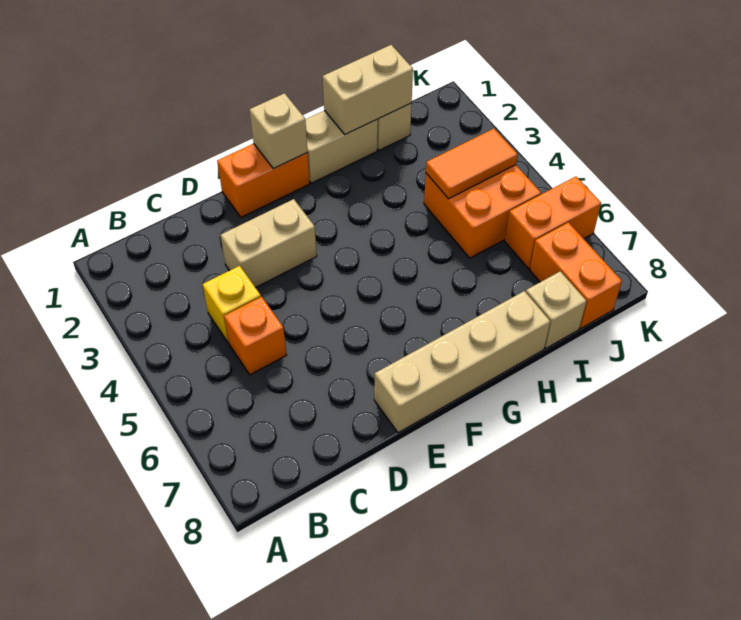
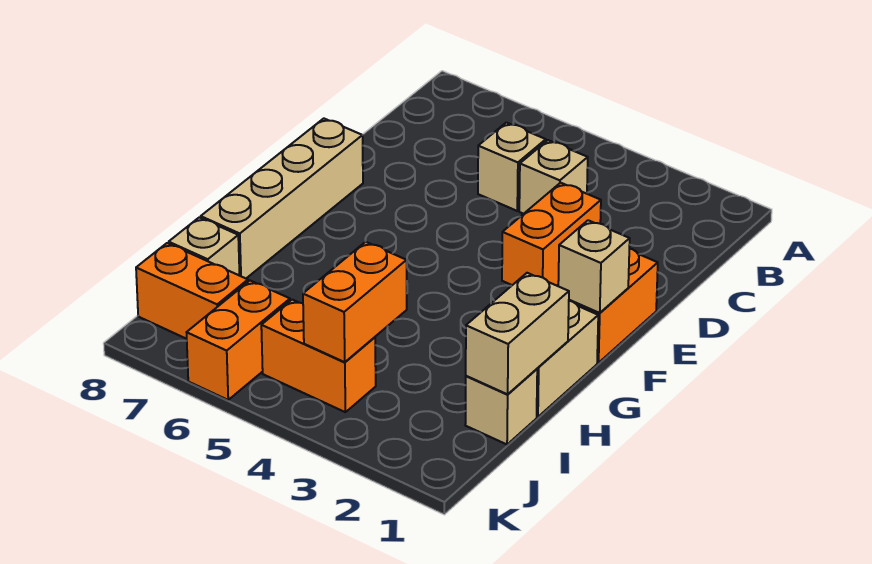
yellow brick C4 level 1 -> tan brick C4 level 1
orange brick C5 level 1 -> tan brick C5 level 1
tan brick D3:E3 level 1 -> orange brick D3:E3 level 1
orange brick I4:J5 level 1 -> orange brick J4:J5 level 1
orange tile I4:J4 level 2 -> orange brick I4:J4 level 2

